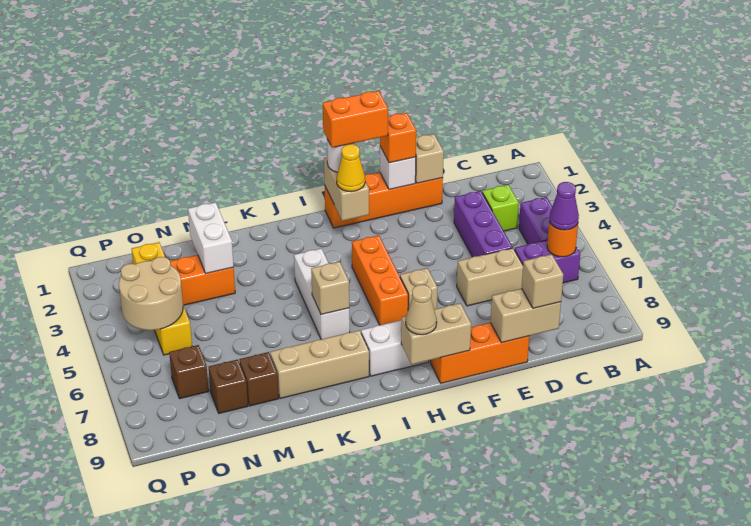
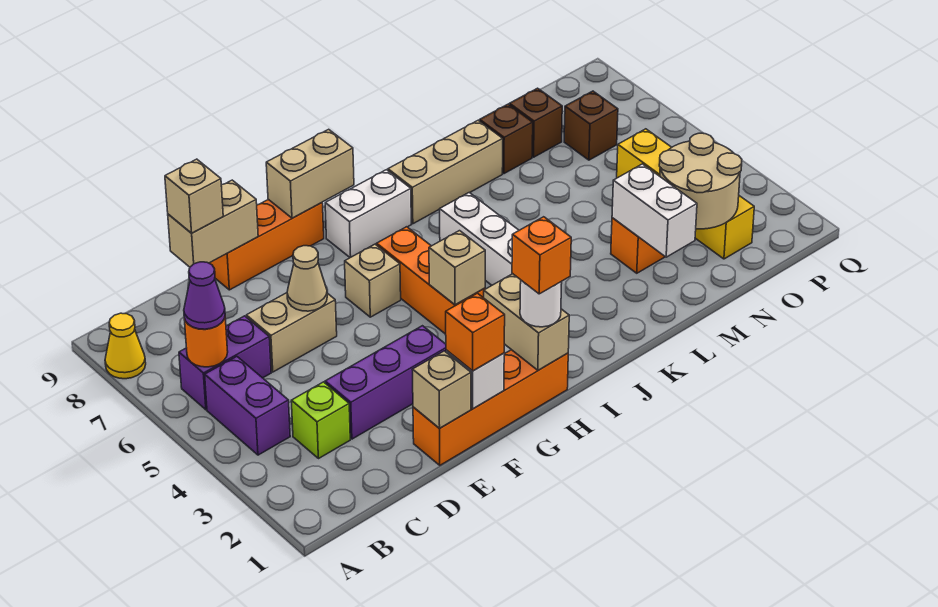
purple brick D3:D5 level 1 -> purple brick D3:F3 level 1
orange brick G1:H1 level 4 -> orange brick H1 level 4
yellow cone H2 level 3 -> yellow cone A8 level 1
tan cone H9 level 3 -> tan cone E6 level 2
tan brick J6 level 2 -> tan brick H4 level 2
tan round brick O4:P5 level 2 -> tan round brick N2:O3 level 2

